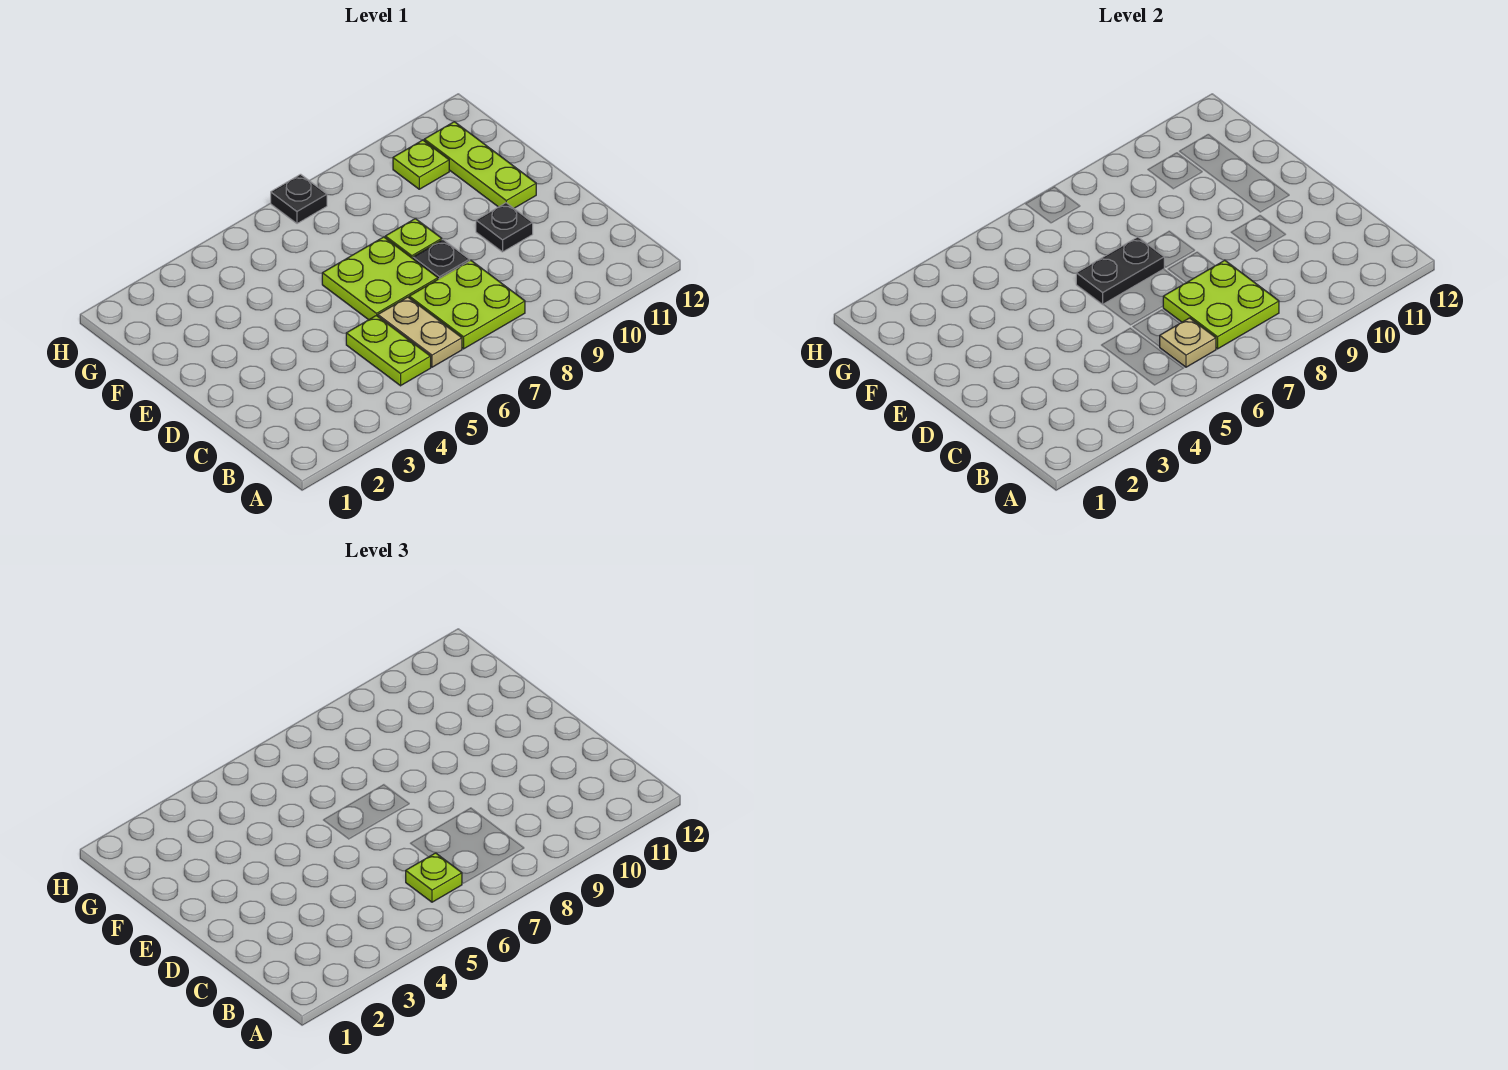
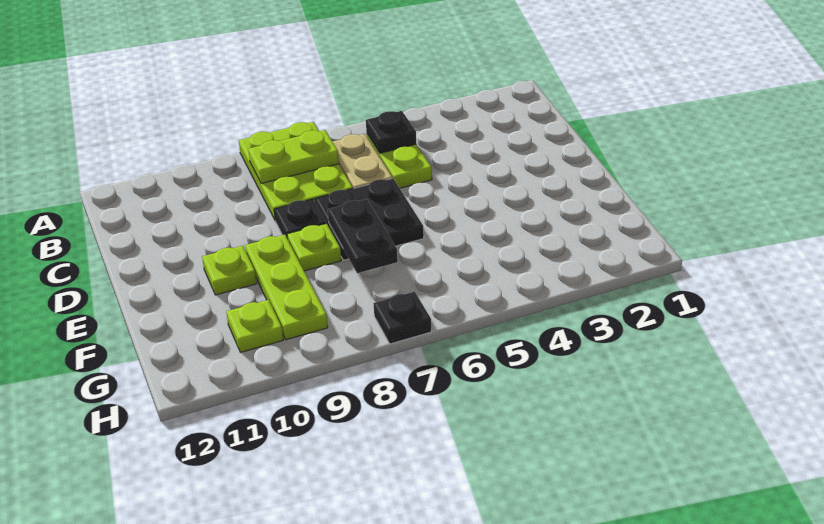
tan plate B6 level 2 -> none
lime plate B6 level 3 -> lime plate E10 level 1
lime plate B7:C8 level 1 -> lime plate A7:C8 level 1
lime plate B7:C8 level 2 -> lime plate B7:B8 level 2
lime plate D6:E7 level 1 -> black plate D6:E7 level 1
black plate D10 level 1 -> black plate B5 level 2
black plate E6:E7 level 2 -> black plate E7:F7 level 2
lime plate E11:G11 level 1 -> lime plate E9:G9 level 1

